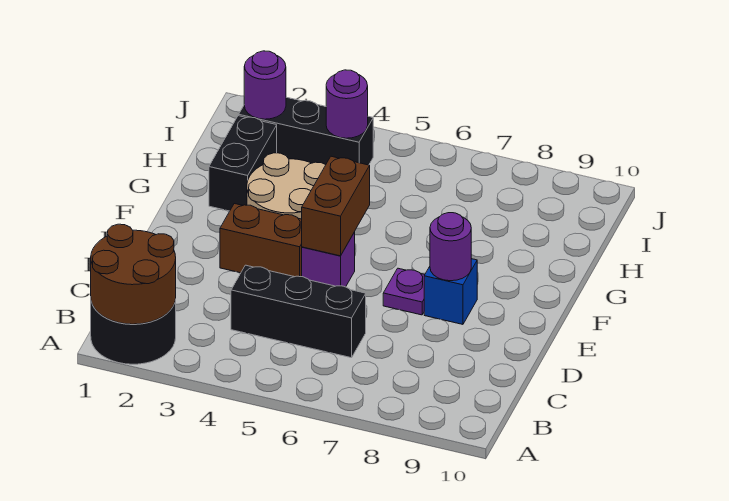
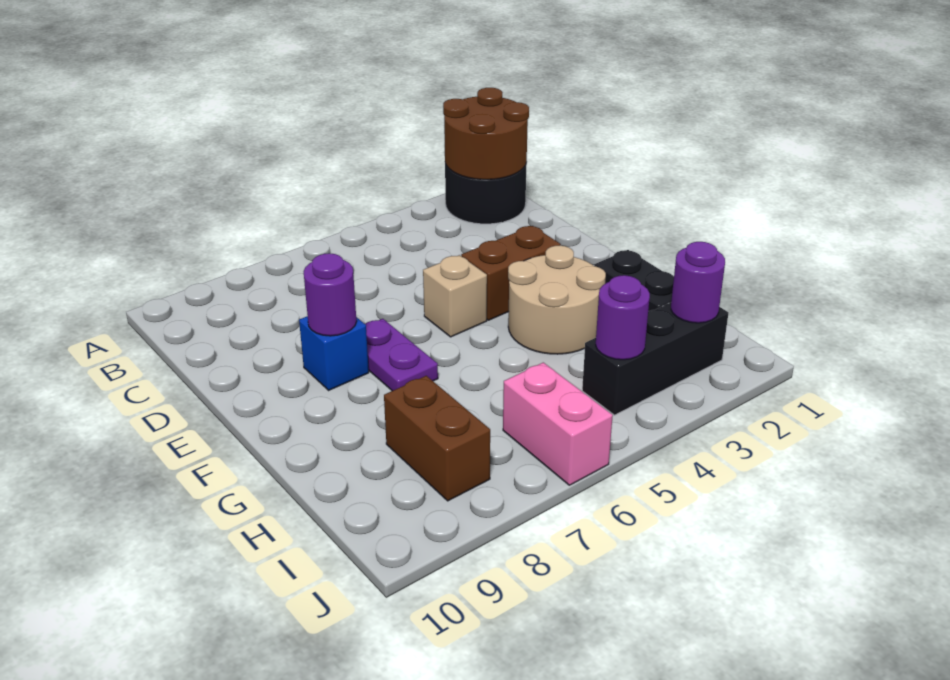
black brick C4:C6 level 1 -> none
purple brick E5 level 1 -> tan brick E5 level 1
brown brick E5:F5 level 2 -> brown brick H8:I8 level 1
purple plate E7 level 1 -> purple plate E7:F7 level 1
none -> pink brick I6:J6 level 1

